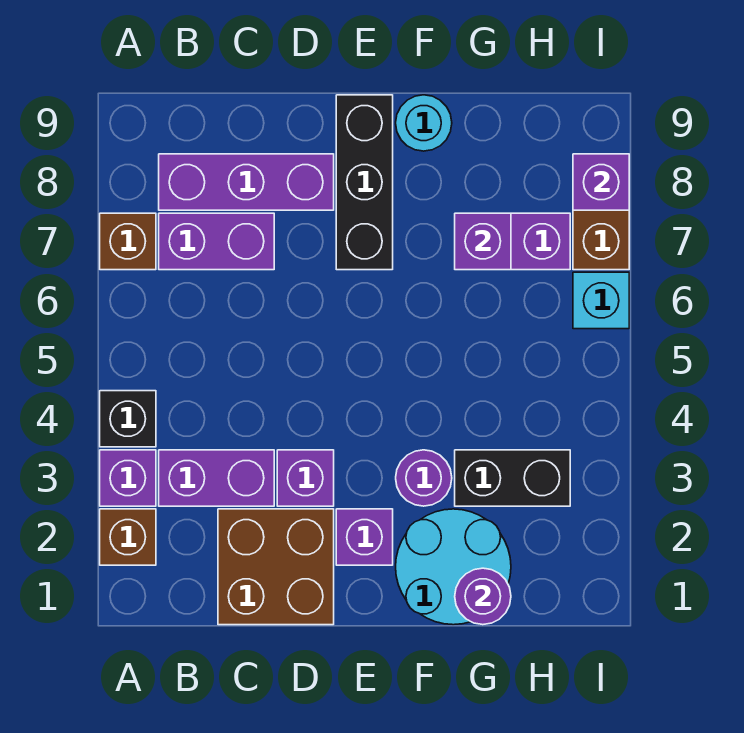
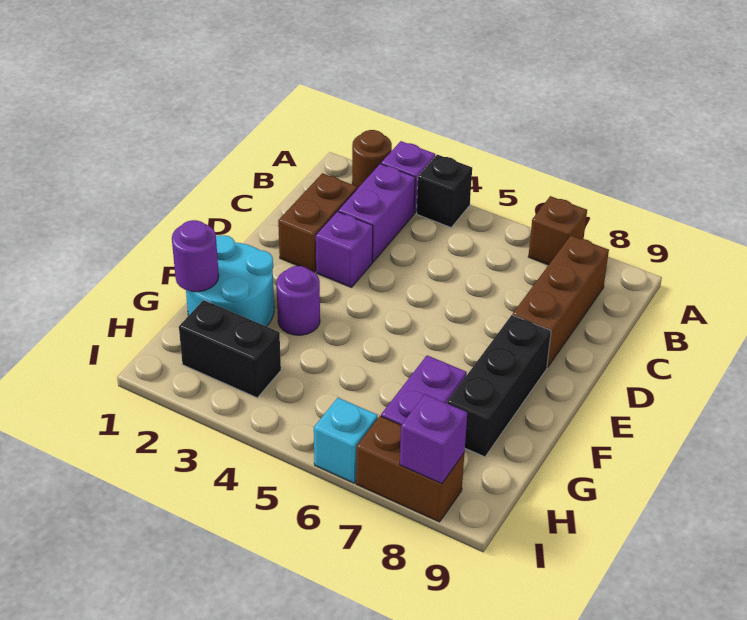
brown brick A2 level 1 -> brown round brick A2 level 1
purple brick B7:C7 level 1 -> none
purple brick B8:D8 level 1 -> brown brick B8:D8 level 1
brown brick C1:D2 level 1 -> brown brick C2:D2 level 1
purple brick E2 level 1 -> none
black brick E7:E9 level 1 -> black brick E8:G8 level 1
cyan round brick F9 level 1 -> none
black brick G3:H3 level 1 -> black brick H2:H3 level 1
purple brick G7 level 2 -> none

